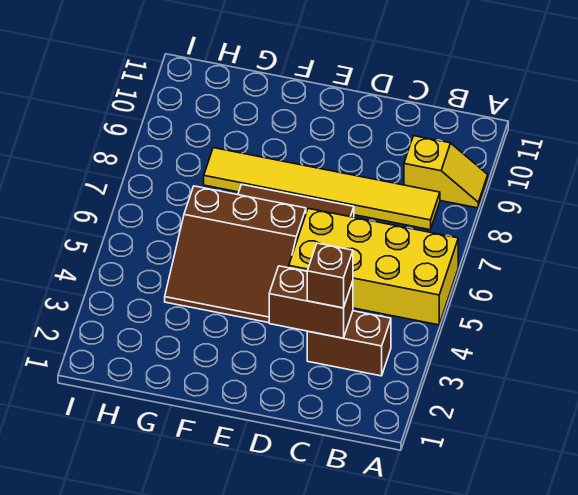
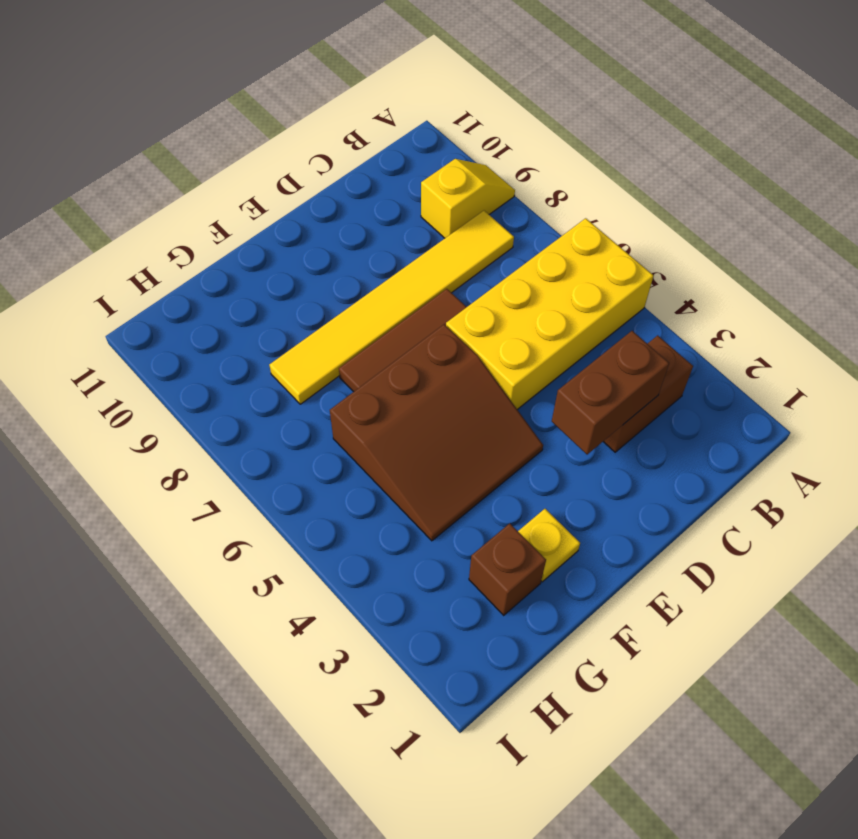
brown brick C3 level 3 -> brown brick G2 level 1
none -> yellow plate F2 level 1

